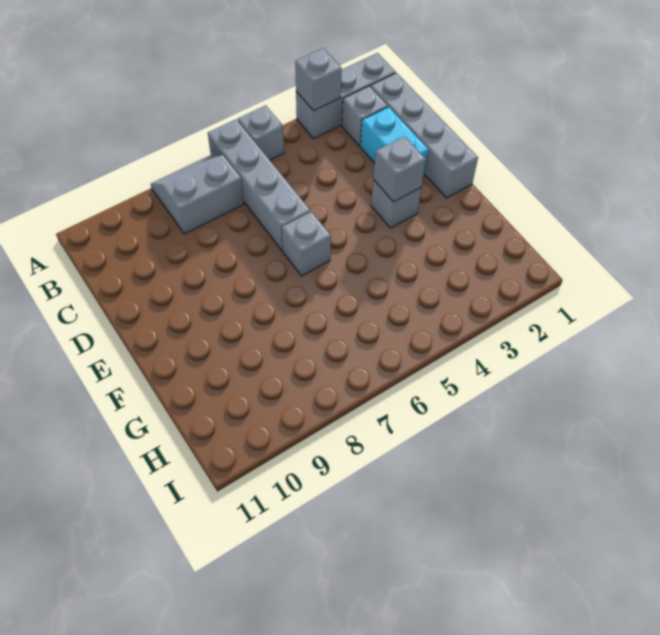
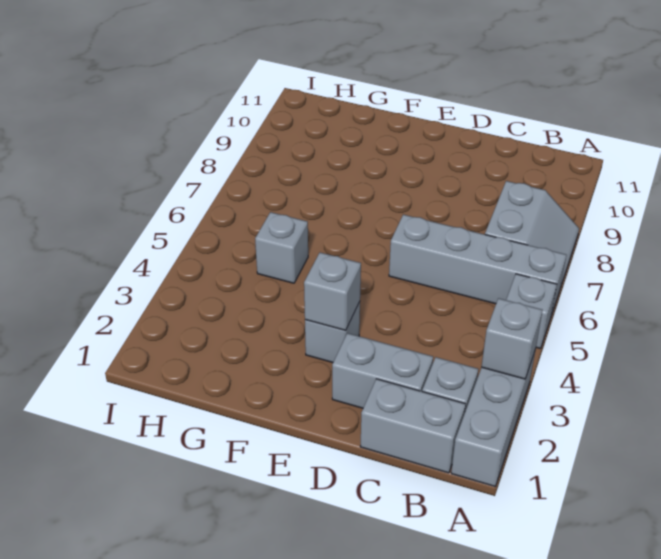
grey brick B1:E1 level 1 -> grey brick B1:C1 level 1
cyan brick C2:D2 level 1 -> grey brick C2:D2 level 1
grey brick E6 level 1 -> grey brick G5 level 1

